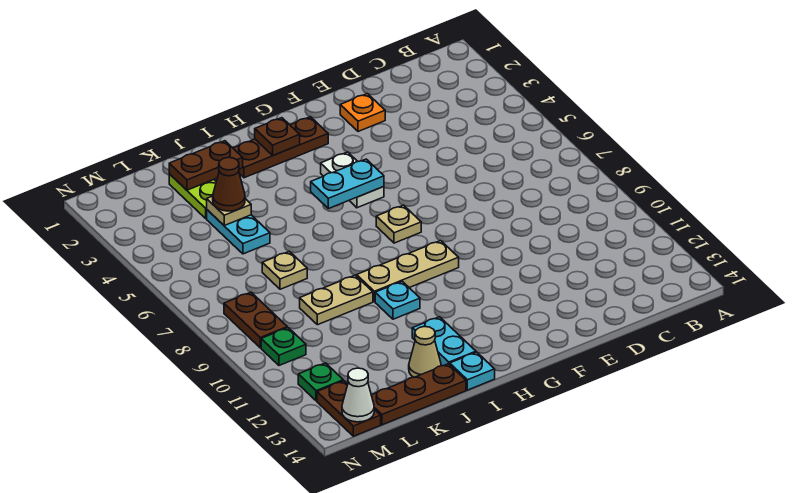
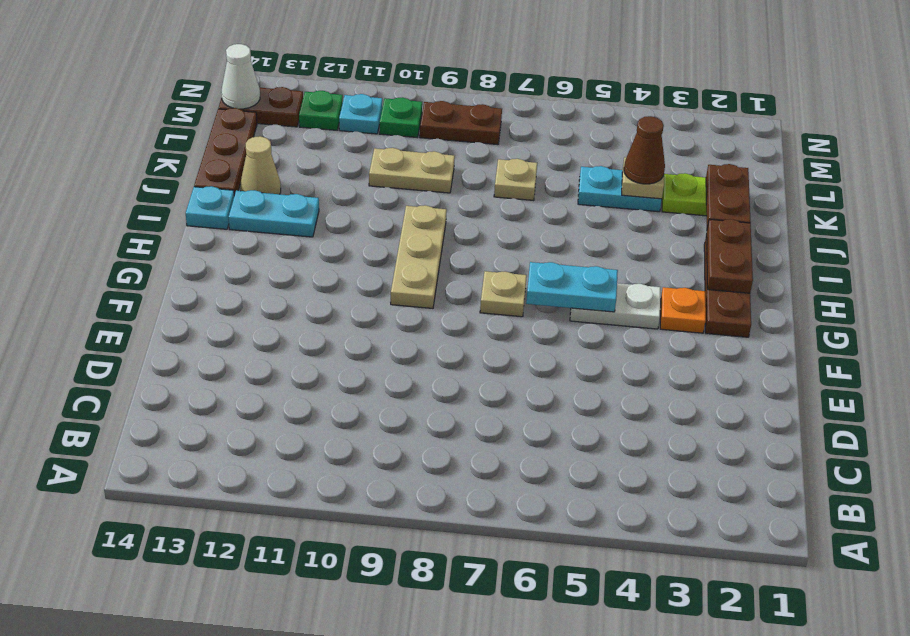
orange plate E2 level 1 -> orange plate G3 level 1
cyan plate G5:H5 level 2 -> cyan plate G5:G6 level 2
brown plate H2 level 2 -> brown plate H2:I2 level 2
cyan plate I10 level 1 -> cyan plate M11 level 1
tan plate J9:K9 level 1 -> tan plate K9:K10 level 1

